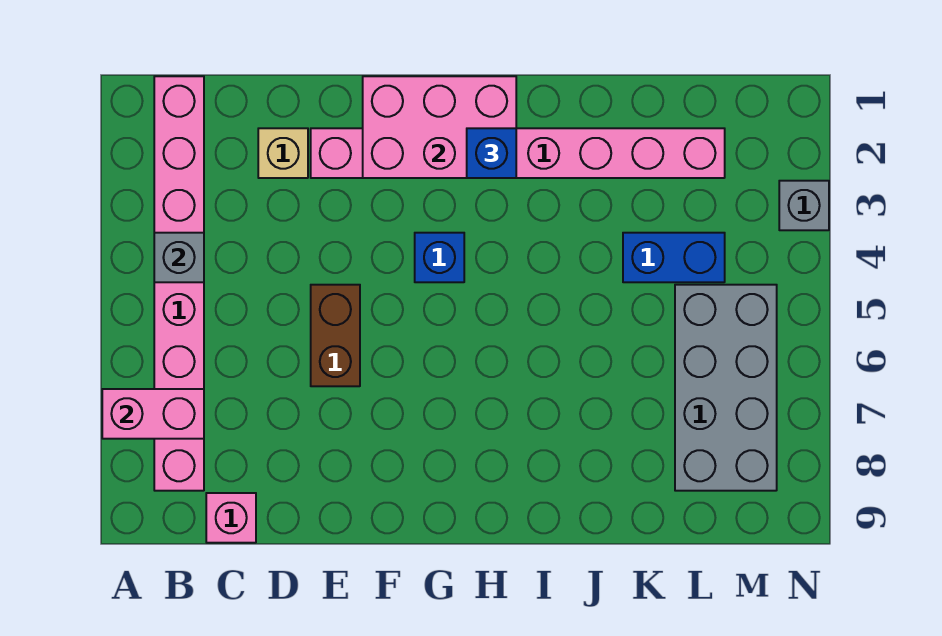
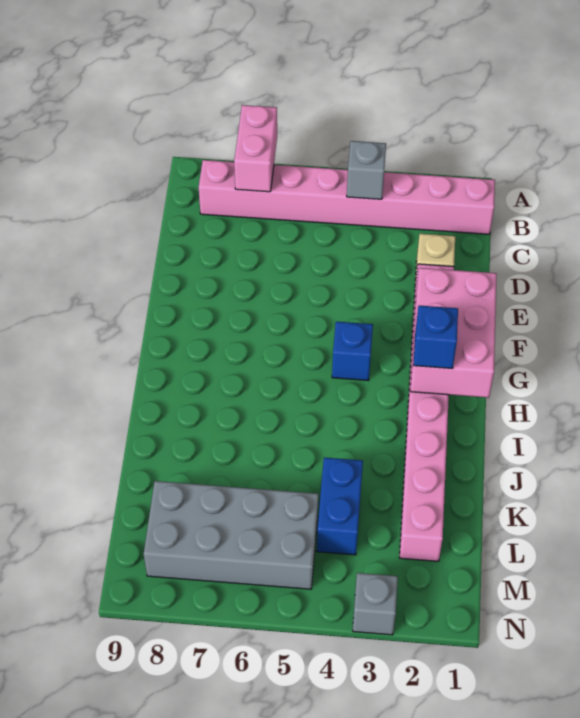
pink brick C9 level 1 -> none
brown brick E5:E6 level 1 -> none

